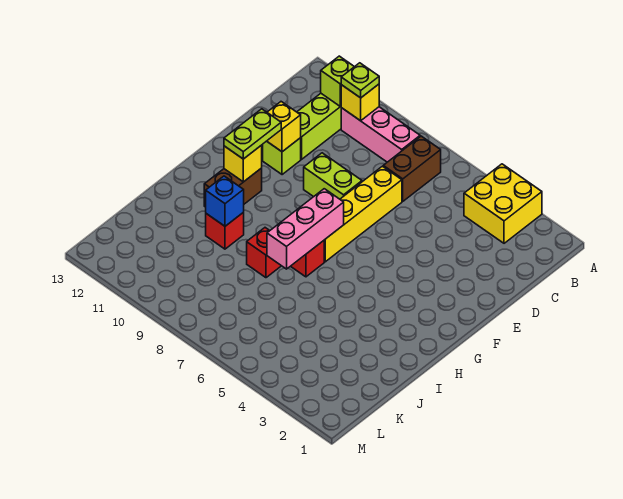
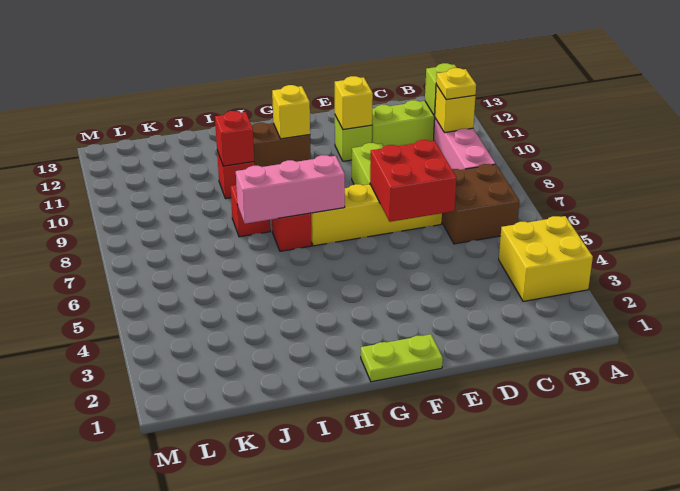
brown brick B7:C7 level 1 -> brown brick B6:C7 level 1
lime plate B10 level 3 -> yellow plate B10 level 3
none -> red brick D6:E7 level 2
lime plate F11:G11 level 3 -> lime plate F1:G1 level 1
blue brick I10 level 2 -> red brick I10 level 2

